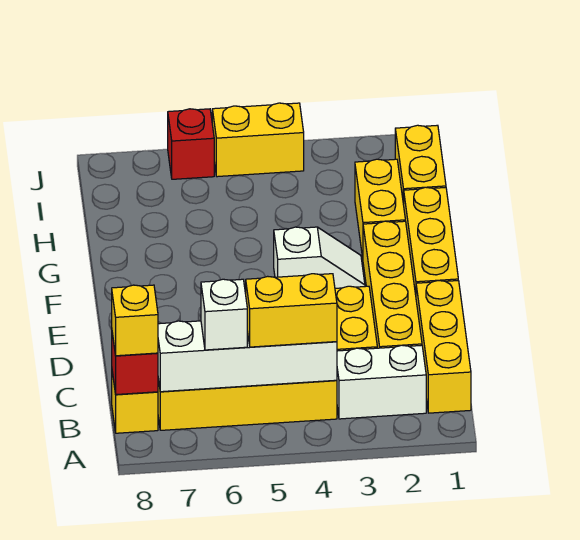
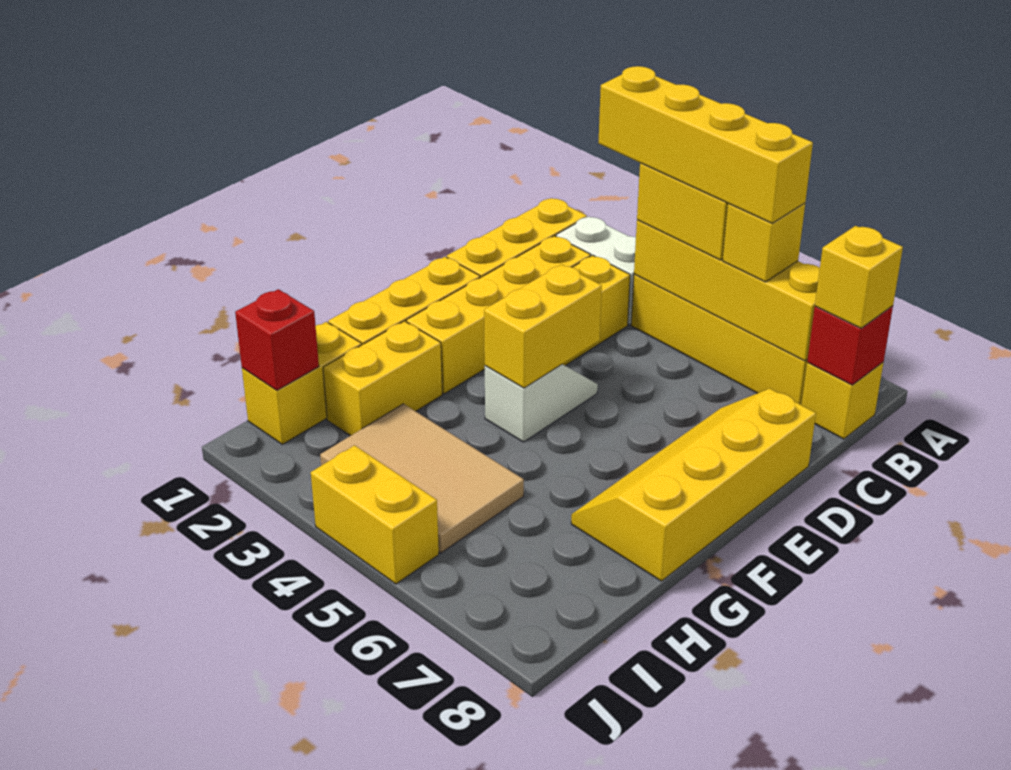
none -> yellow brick B3:B6 level 4
white brick B4:B7 level 2 -> yellow brick B4:B7 level 2
white brick B6 level 3 -> yellow brick B6 level 3
none -> yellow slope D7:G8 level 1 top 8
none -> yellow brick E4:F4 level 2
white slope F3:F4 level 1 top 4 -> white slope E4:F4 level 1 top F
none -> tan tile H3:I5 level 1
red brick J6 level 1 -> red brick I1 level 2

